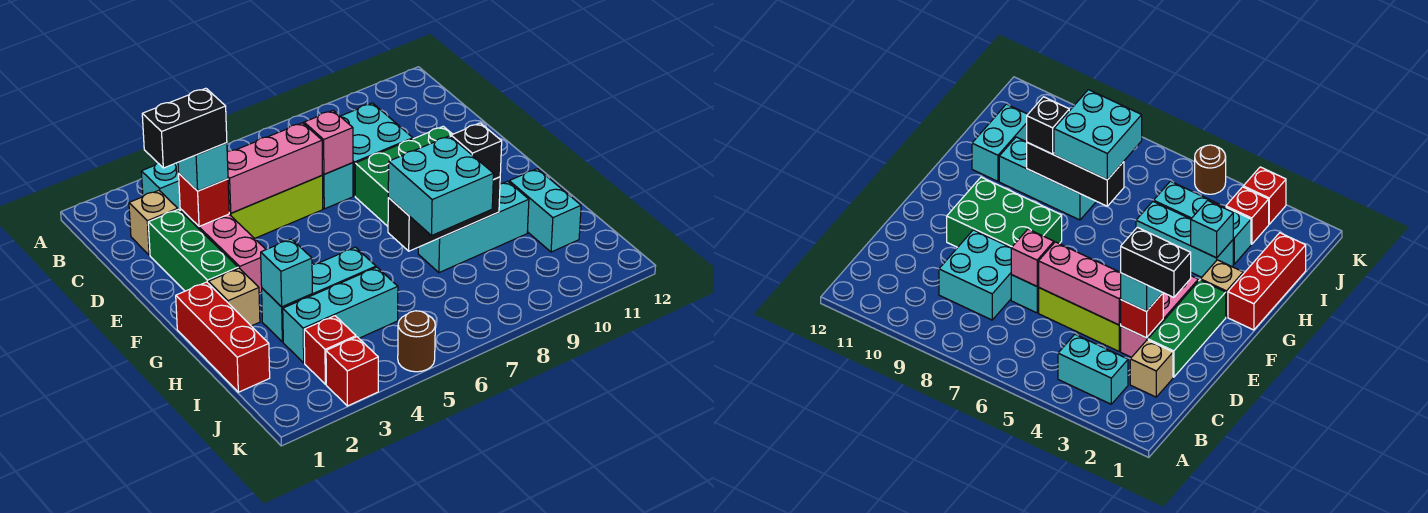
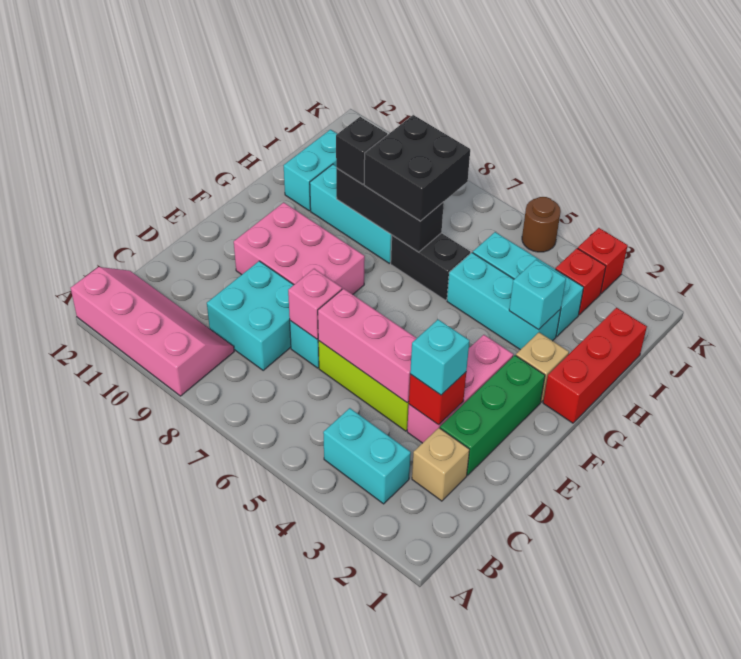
none -> pink slope A9:B12 level 1 top A
black brick D2:D3 level 4 -> black brick H6:H7 level 1
green brick E8:F10 level 1 -> pink brick E8:F10 level 1
cyan brick H7:I8 level 3 -> black brick H7:I8 level 3

